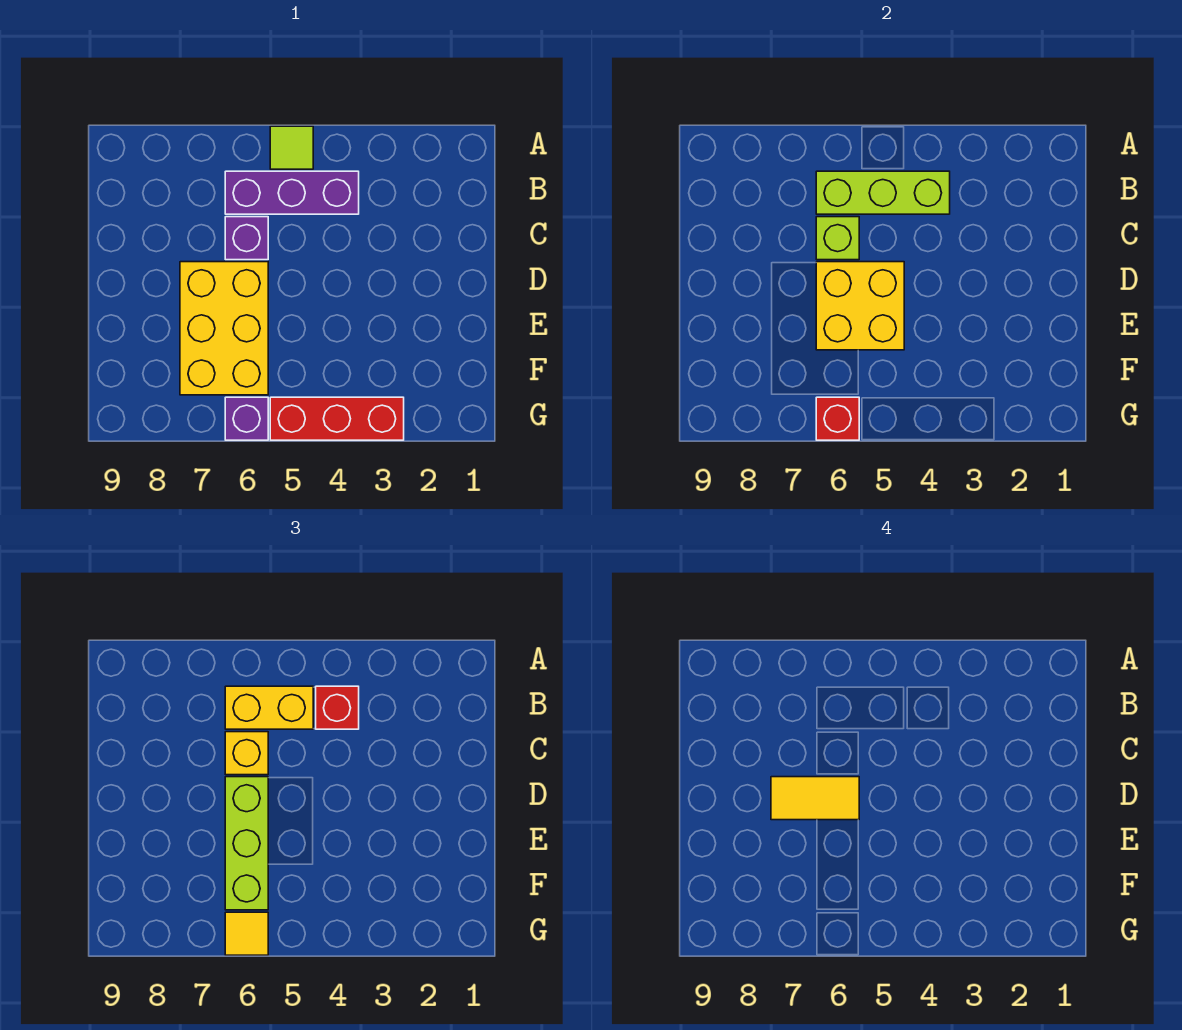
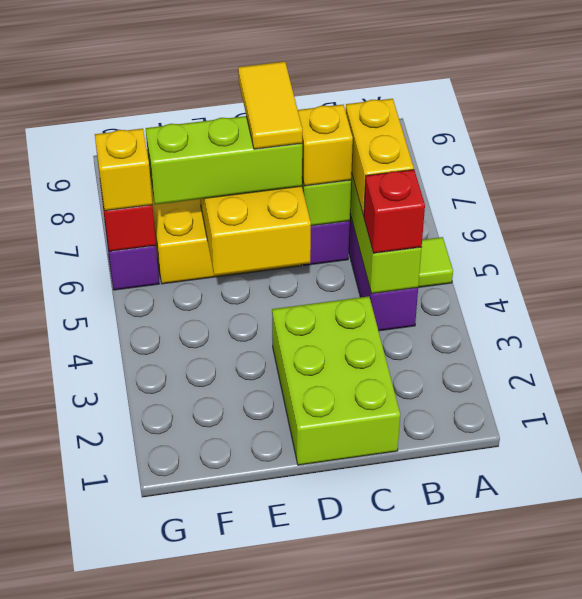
none -> lime brick C1:D3 level 1
red brick G3:G5 level 1 -> none
yellow tile G6 level 3 -> yellow brick G6 level 3

